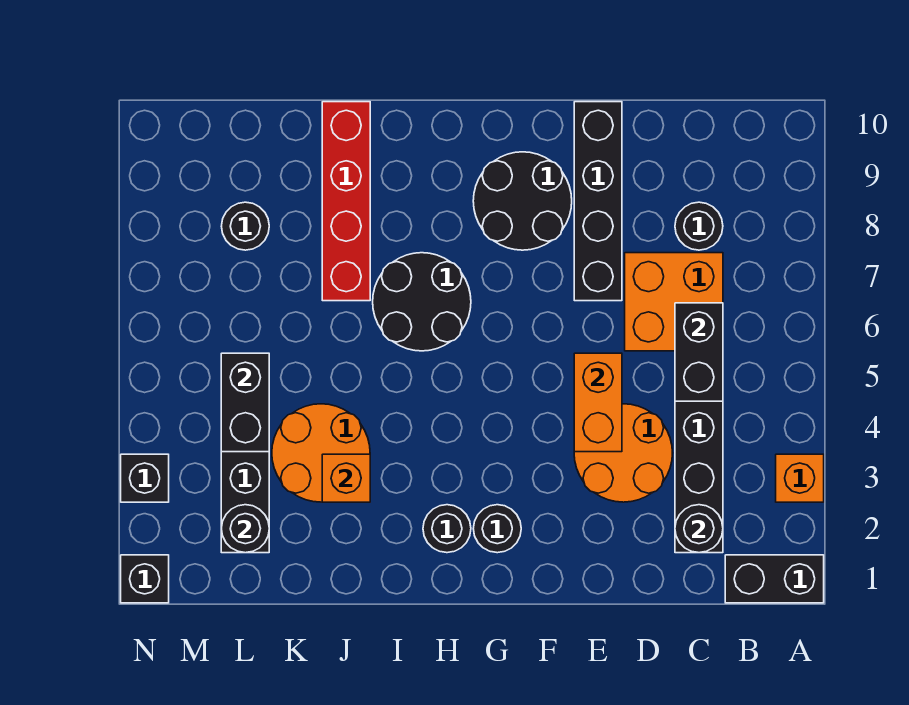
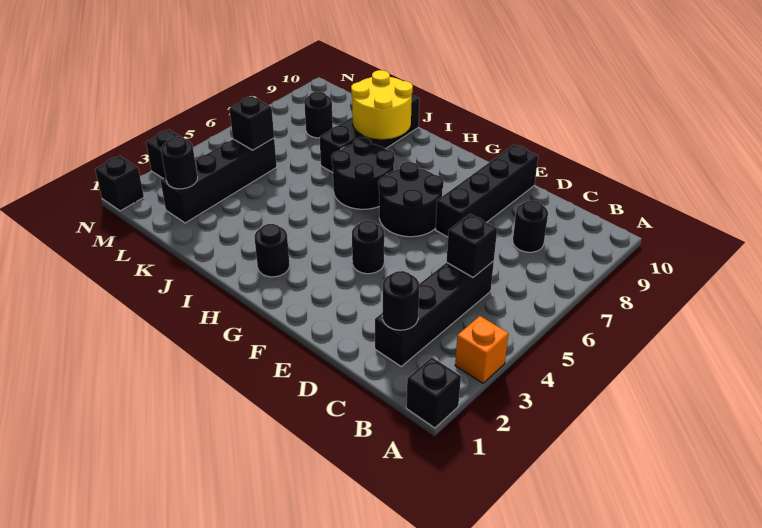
black brick A1:B1 level 1 -> black brick A1 level 1
black brick C5:C6 level 2 -> black brick C5 level 2
orange brick C6:D7 level 1 -> none
orange round brick D3:E4 level 1 -> none
orange brick E4:E5 level 2 -> none
black round brick F8:G9 level 1 -> black round brick F6:G7 level 1
black round brick G2 level 1 -> black round brick F4 level 1
none -> yellow round brick I8:J9 level 2
orange round brick J3:K4 level 1 -> none
orange brick J3 level 2 -> none
red brick J7:J10 level 1 -> black brick J7:J10 level 1
black brick L4:L5 level 2 -> black brick L5 level 2

